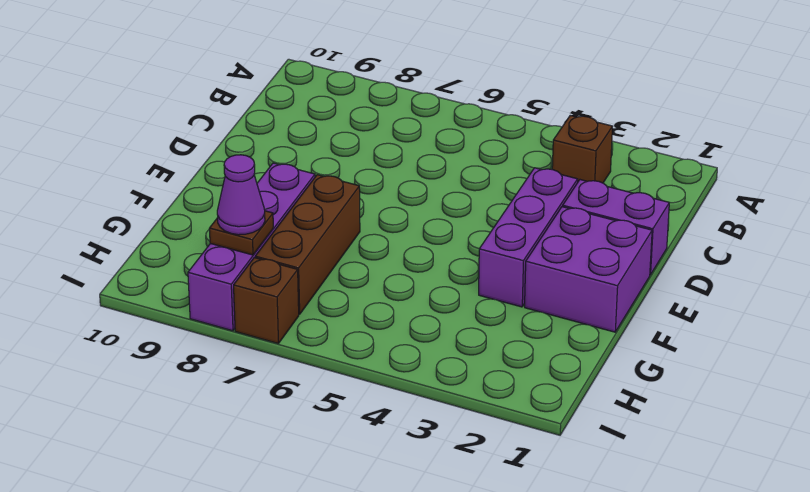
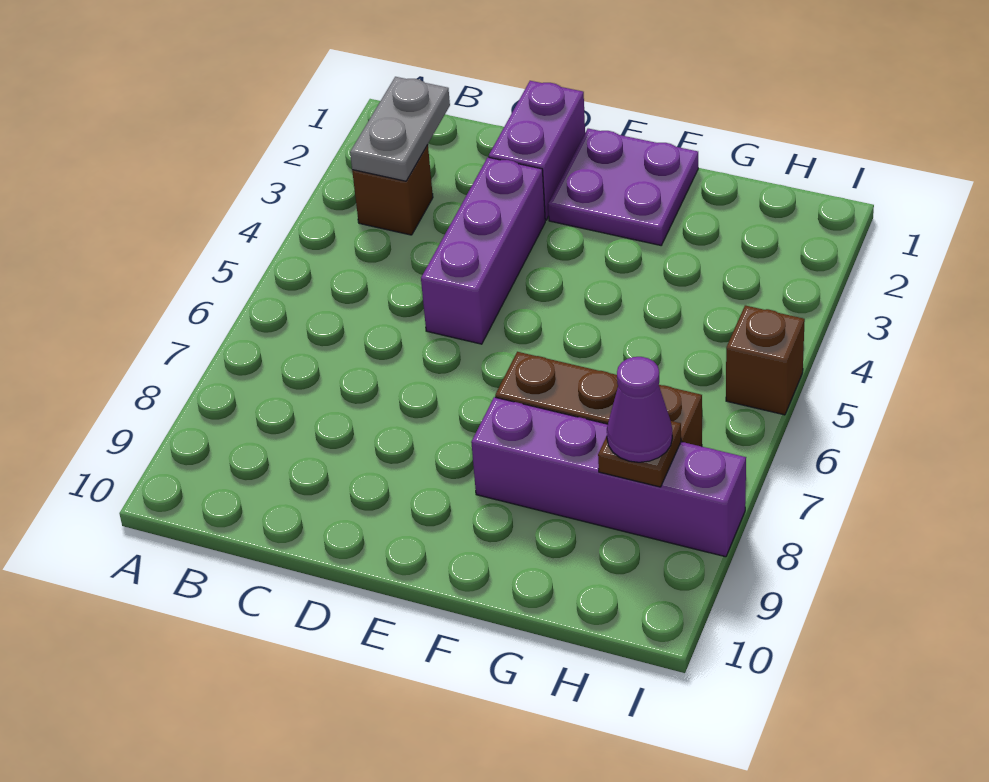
none -> grey plate B2:B3 level 2
purple brick D3:F3 level 1 -> purple brick D3:D5 level 1
purple brick E1:F2 level 1 -> purple plate E1:F2 level 1
brown brick I7 level 1 -> brown brick I5 level 1

